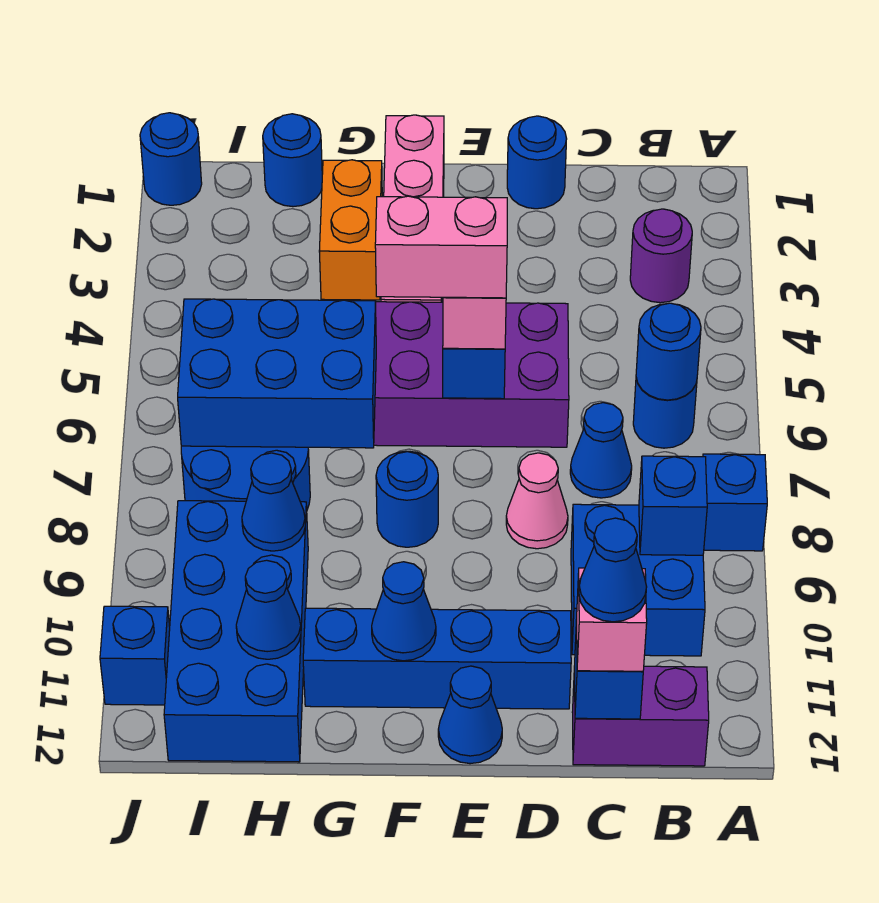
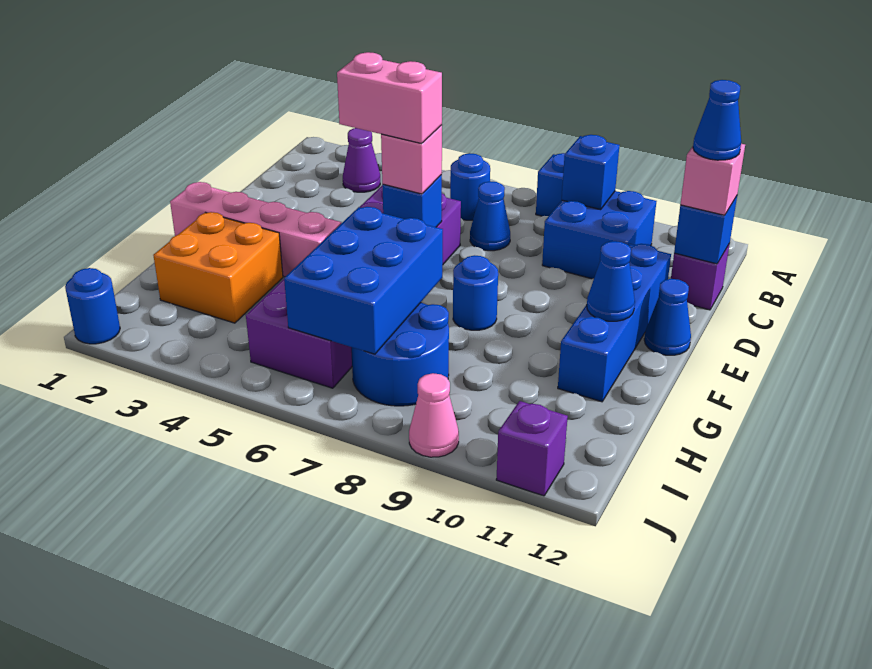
purple round brick B3 level 1 -> purple cone B3 level 1
blue round brick B6 level 2 -> none
purple brick B12:C12 level 1 -> purple brick C12 level 1
blue round brick D1 level 1 -> none
pink cone D8 level 1 -> pink cone J9 level 1
pink brick E6:F6 level 4 -> pink brick E5:E6 level 4
orange brick G2:G3 level 1 -> orange brick G2:H3 level 1
blue round brick H1 level 1 -> none
blue brick H9:I12 level 1 -> none
blue cone H9 level 2 -> none
blue cone H11 level 2 -> none
blue brick J11 level 1 -> purple brick J11 level 1

